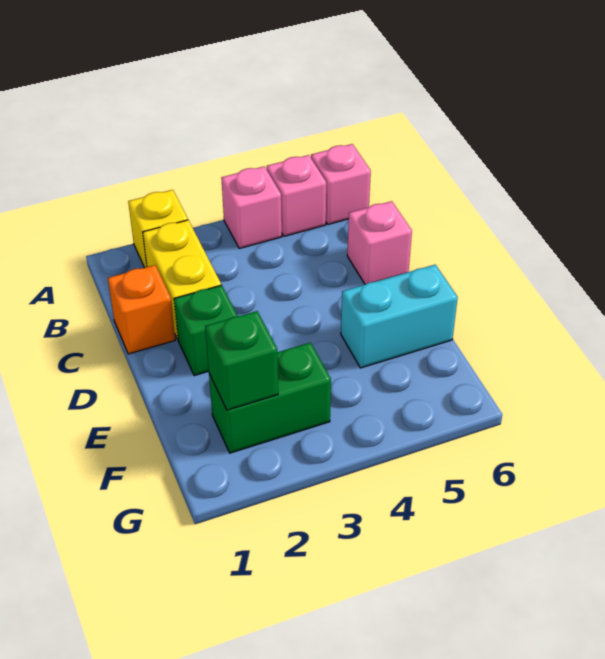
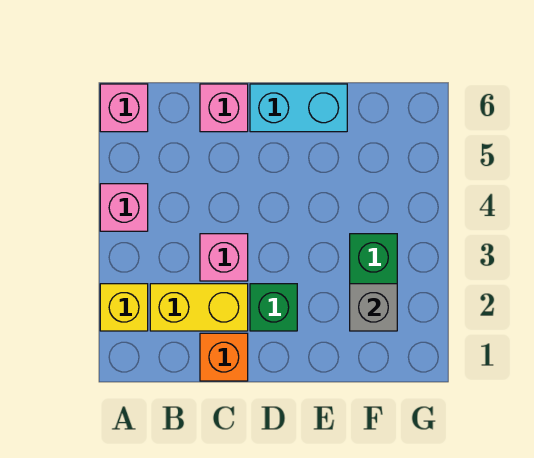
pink brick A5 level 1 -> pink brick C3 level 1
cyan brick E5:E6 level 1 -> cyan brick D6:E6 level 1
green brick F2 level 2 -> grey brick F2 level 2

